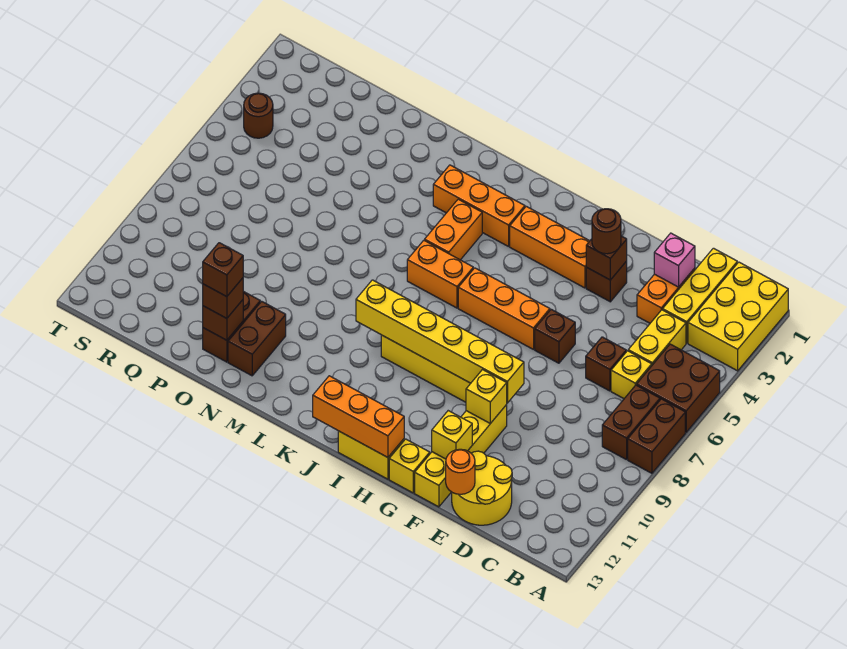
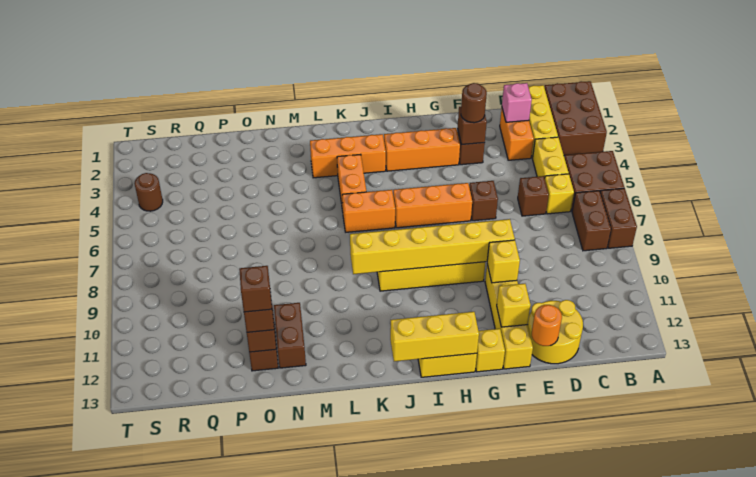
yellow brick A1:B3 level 1 -> brown brick A1:B3 level 1
orange brick H13:J13 level 2 -> yellow brick H13:J13 level 2

